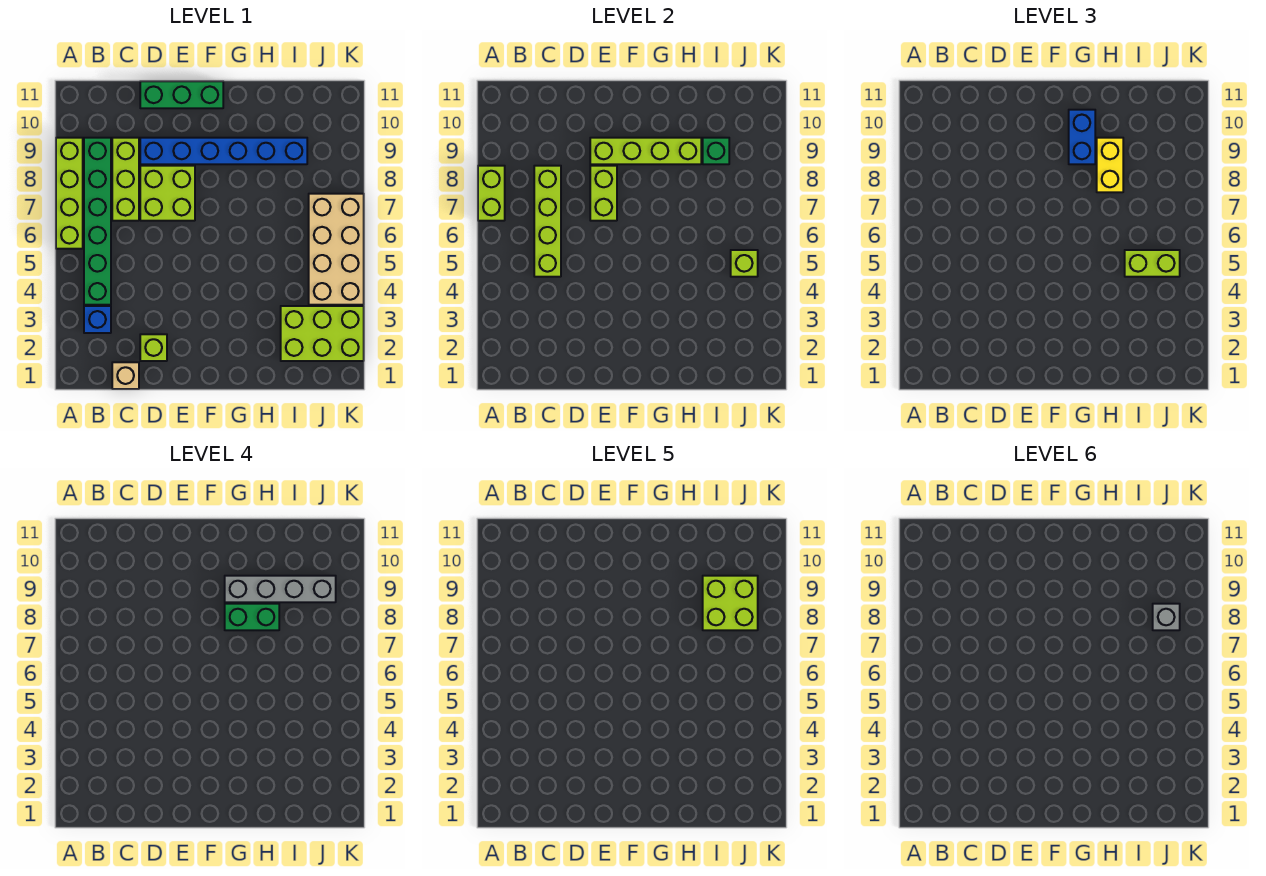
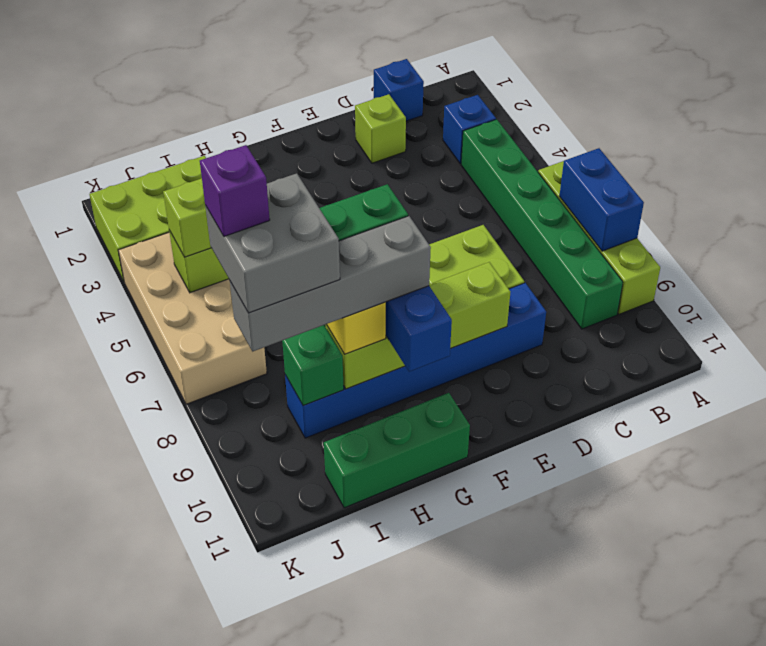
lime brick A7:A8 level 2 -> blue brick A7:A8 level 2
tan brick C1 level 1 -> blue brick C1 level 1
lime brick C5:C8 level 2 -> none
lime brick C7:C9 level 1 -> none
green brick D11:F11 level 1 -> green brick G11:I11 level 1
lime brick E7:E8 level 2 -> none
lime brick I8:J9 level 5 -> grey brick I8:J9 level 5
grey brick J8 level 6 -> purple brick J8 level 6

